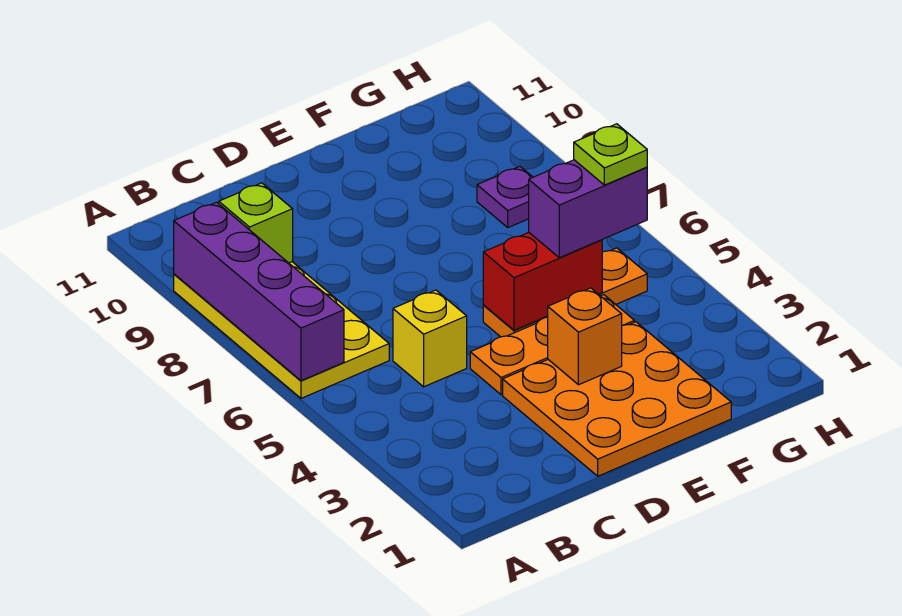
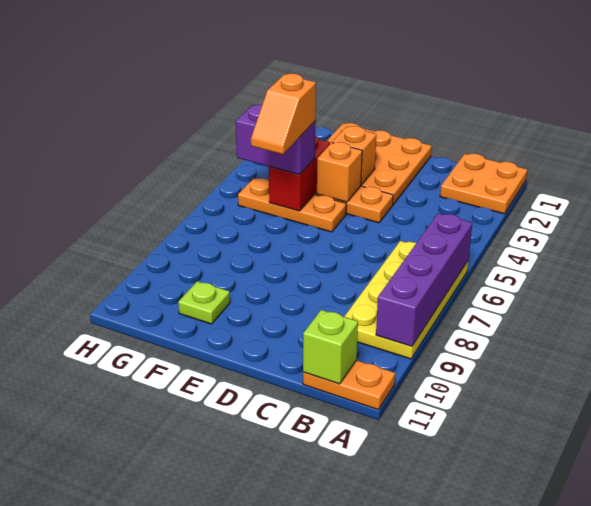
none -> orange plate A1:B2 level 1
none -> orange plate A11:B11 level 1
lime brick B9 level 2 -> lime brick B11 level 2
yellow brick C5 level 1 -> none
none -> orange brick E4 level 2
red brick E5:F5 level 2 -> red brick F4:F5 level 2
none -> orange slope F5:F6 level 4 top 5
lime plate G5 level 4 -> lime plate F10 level 1
purple plate G8 level 1 -> none

